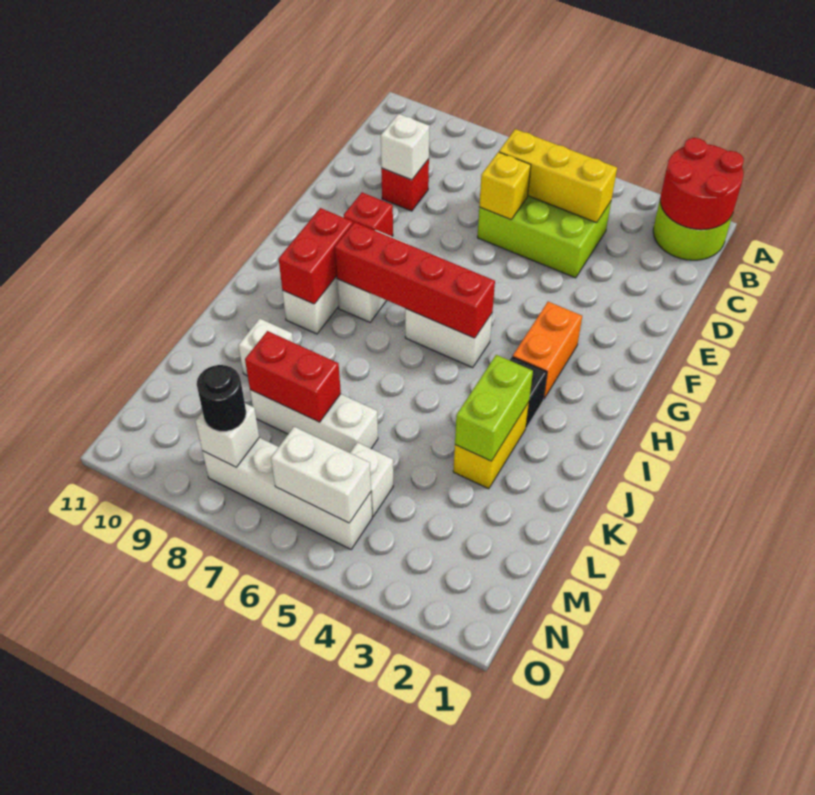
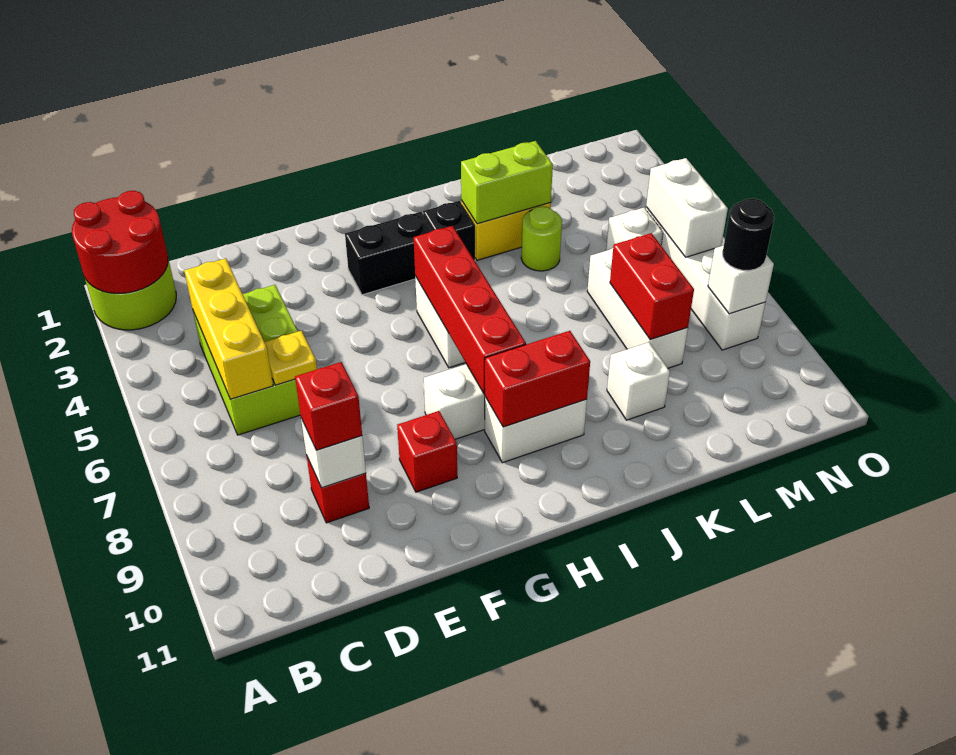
yellow brick D6 level 2 -> yellow plate D6 level 2
none -> red brick D9 level 3
orange brick G3:H3 level 1 -> black brick G3:H3 level 1
none -> lime round brick K4 level 1

